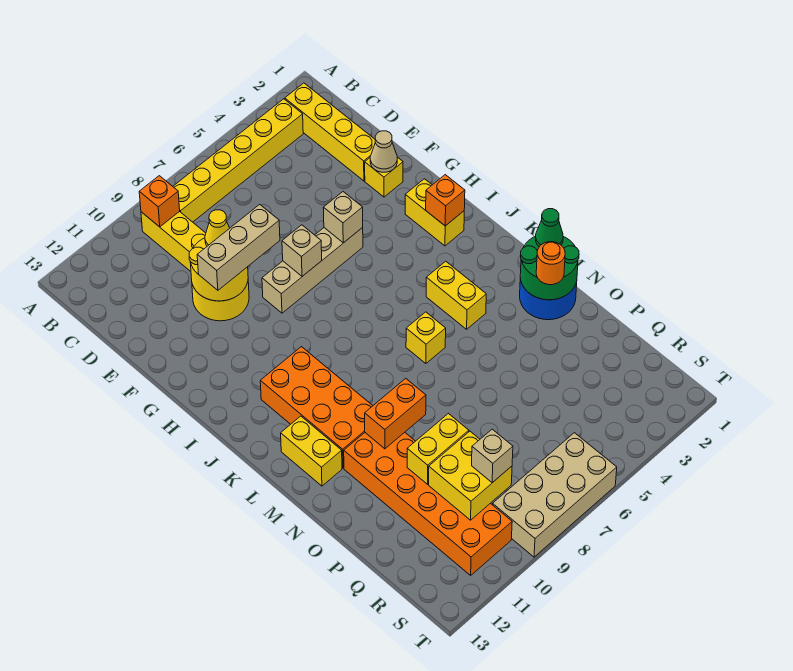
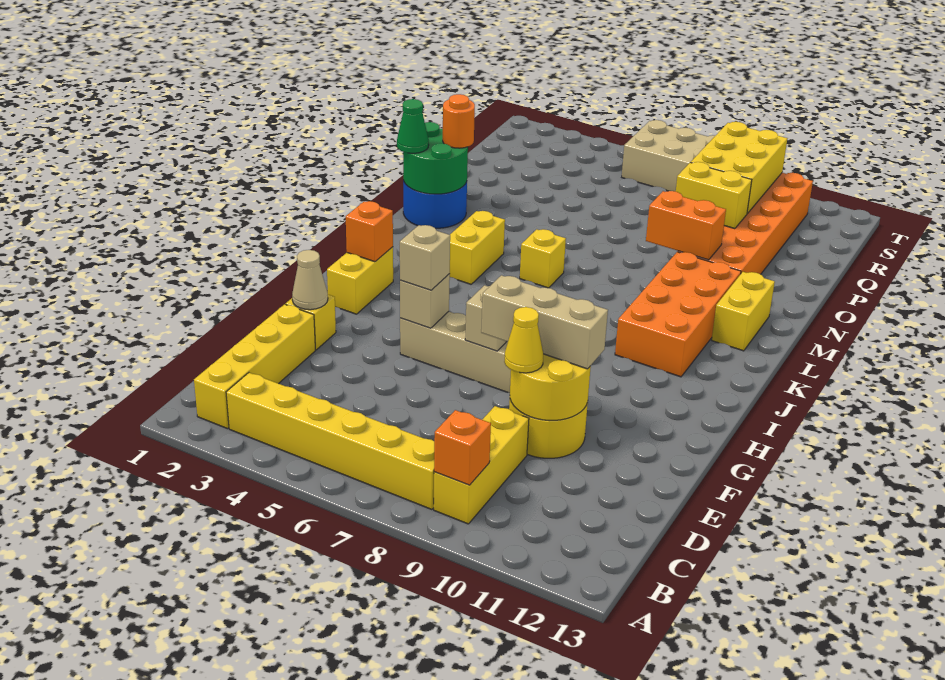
yellow brick Q9:R10 level 2 -> yellow brick Q9:S10 level 2
tan brick R9 level 3 -> tan brick G5 level 3

